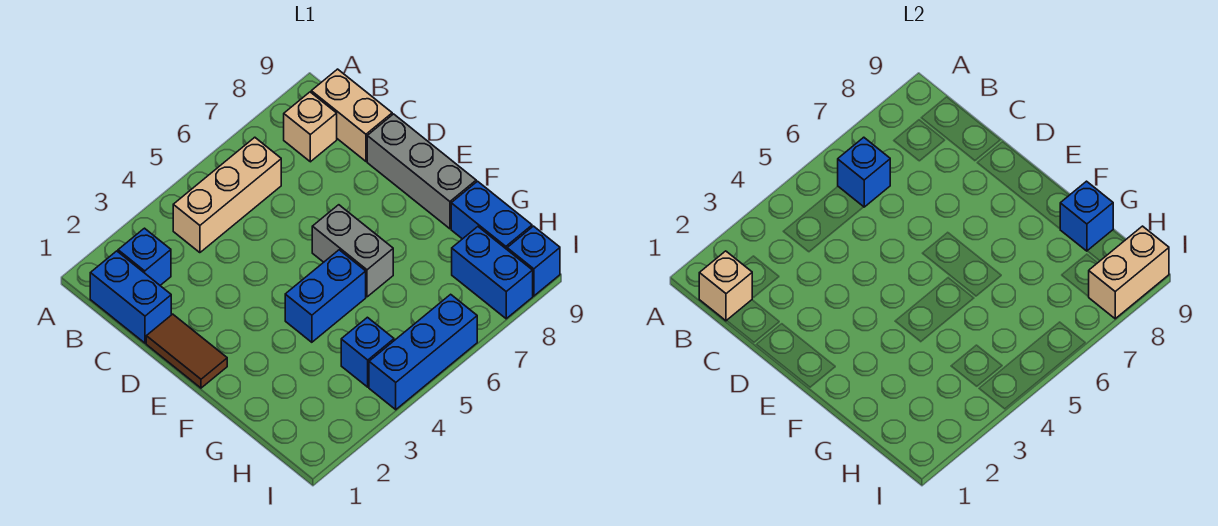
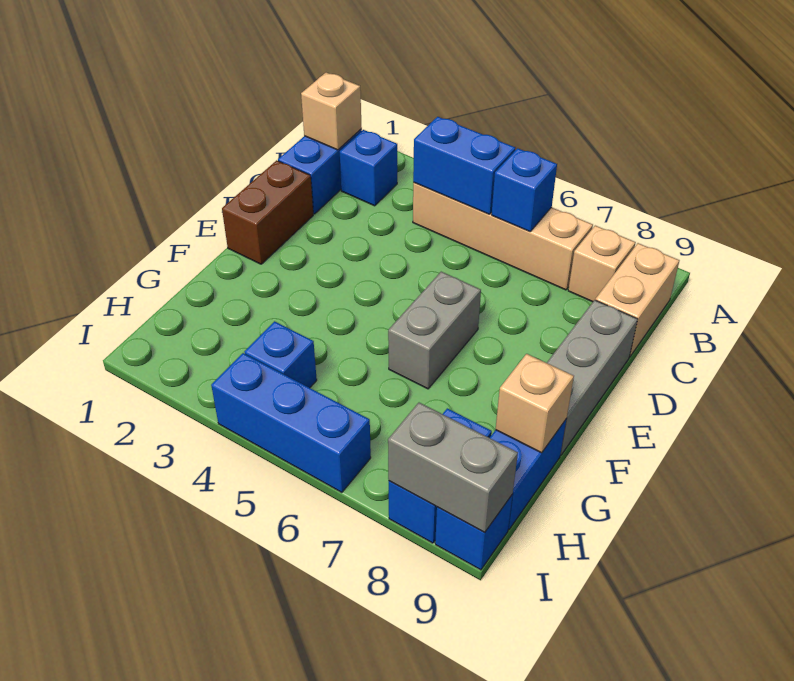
tan brick B4:B6 level 1 -> tan brick B4:B7 level 1
brown tile D1:E1 level 1 -> brown brick D1:E1 level 1
blue brick F4:F5 level 1 -> blue brick B4:B5 level 2
blue brick G9 level 2 -> tan brick G9 level 2
tan brick I8:I9 level 2 -> grey brick I8:I9 level 2

